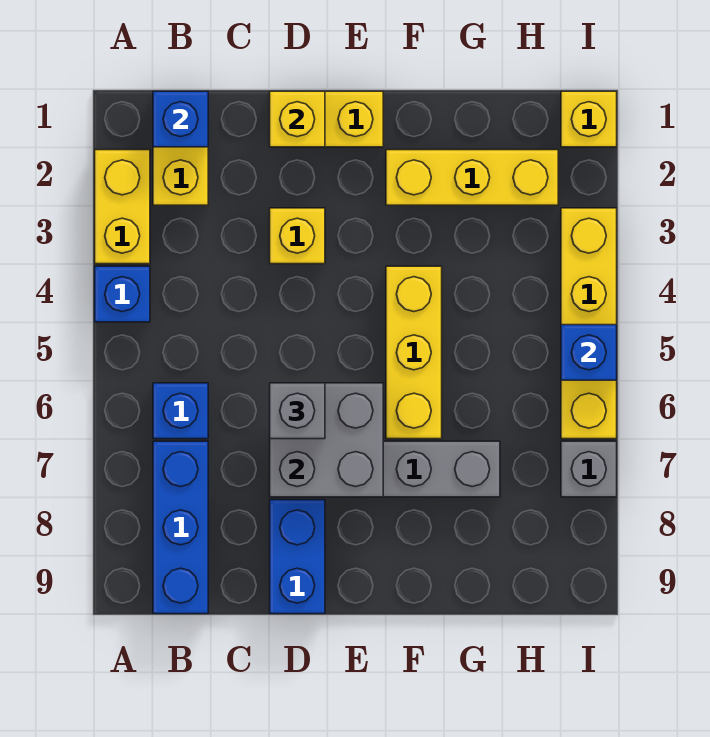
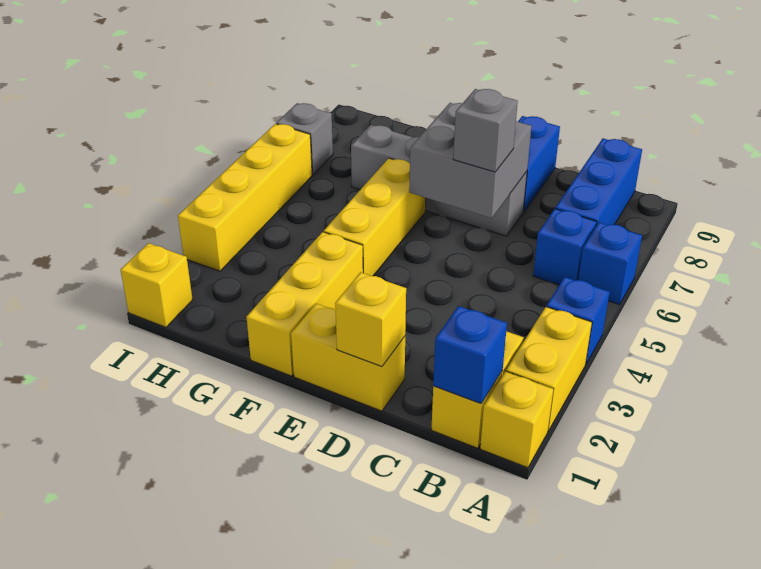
yellow brick D3 level 1 -> yellow brick A1 level 1
yellow brick F2:H2 level 1 -> yellow brick F1:F3 level 1
blue brick I5 level 2 -> blue brick A6 level 1

